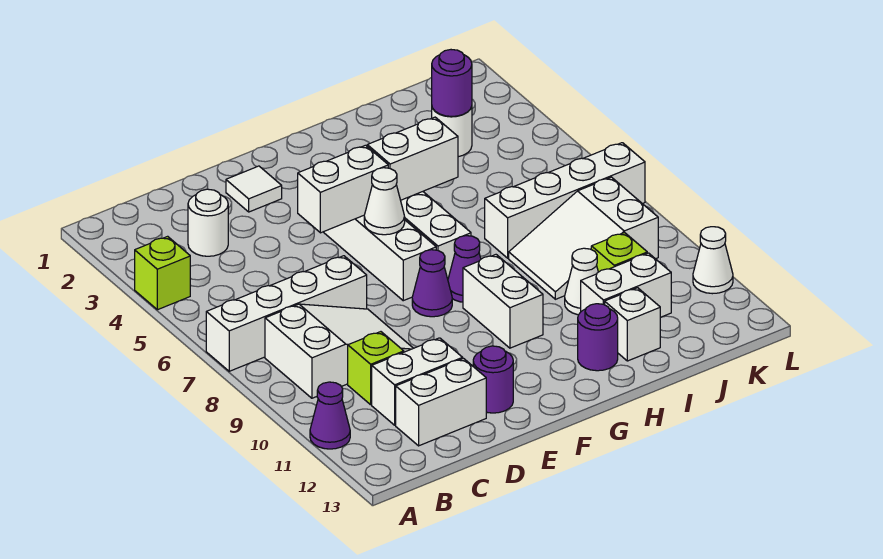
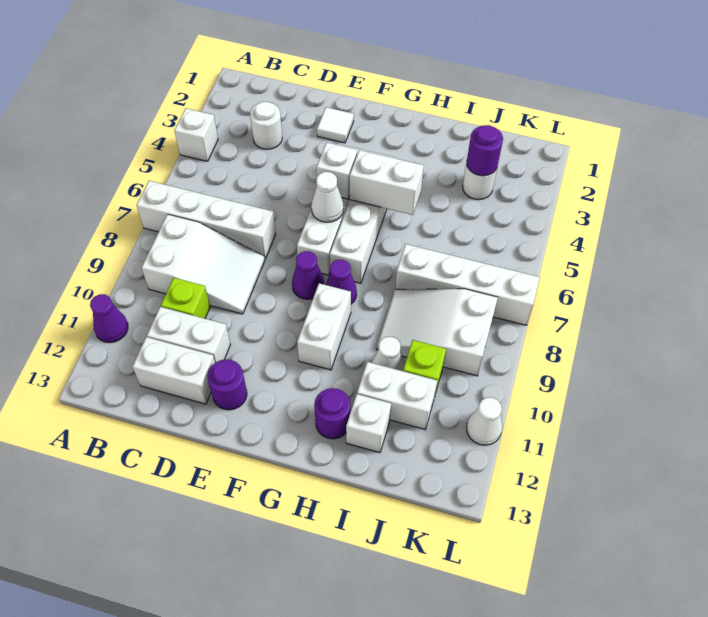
lime brick A4 level 1 -> white brick A4 level 1
white brick E5:F5 level 2 -> white brick F5 level 2

